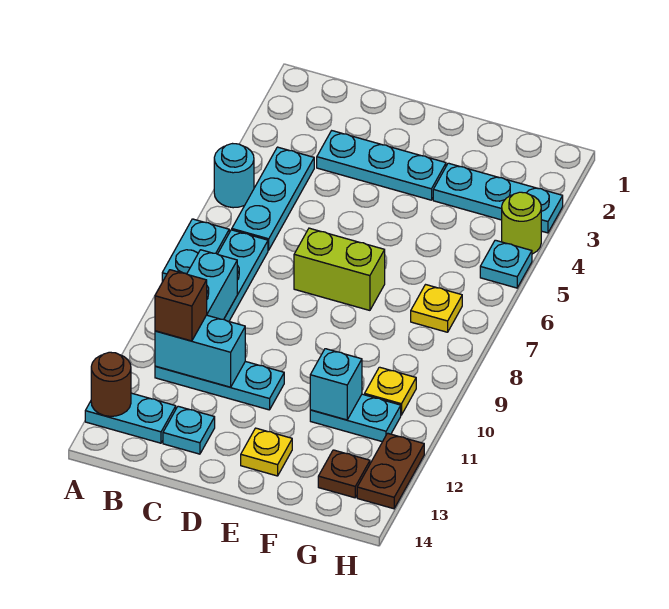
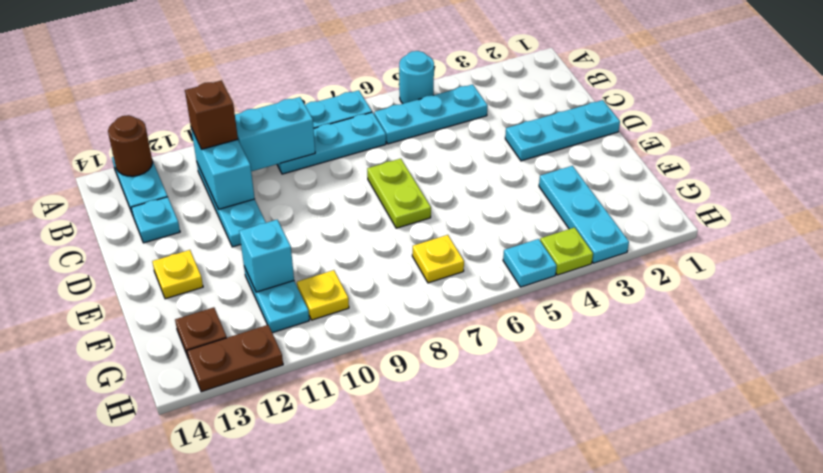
cyan plate C3:E3 level 1 -> cyan plate D1:D3 level 1
lime brick D7:E7 level 1 -> lime plate D7:E7 level 1
lime round brick H4 level 1 -> lime plate H4 level 1

